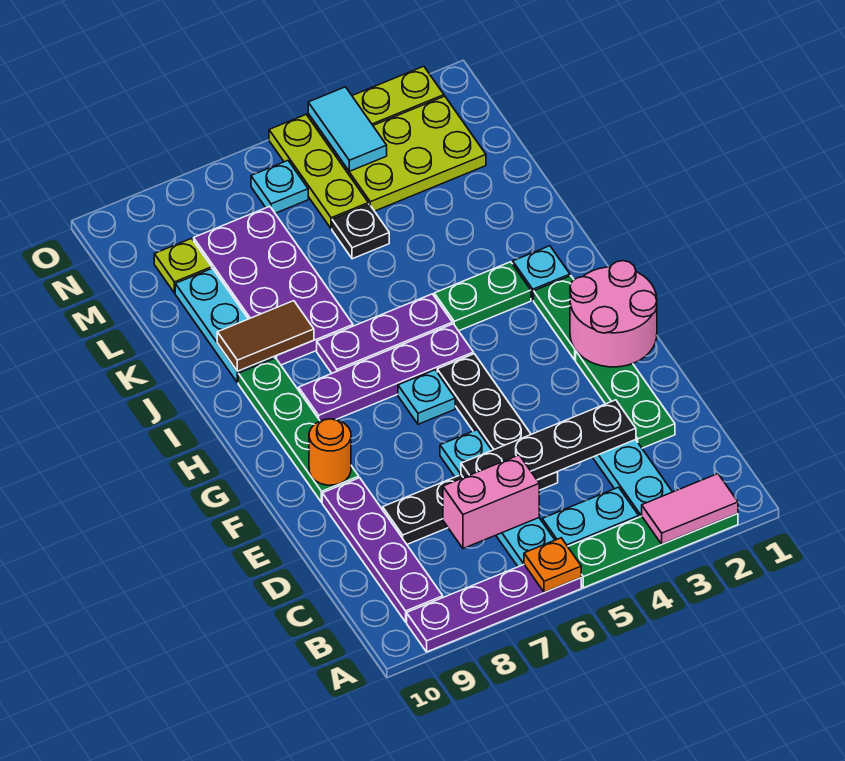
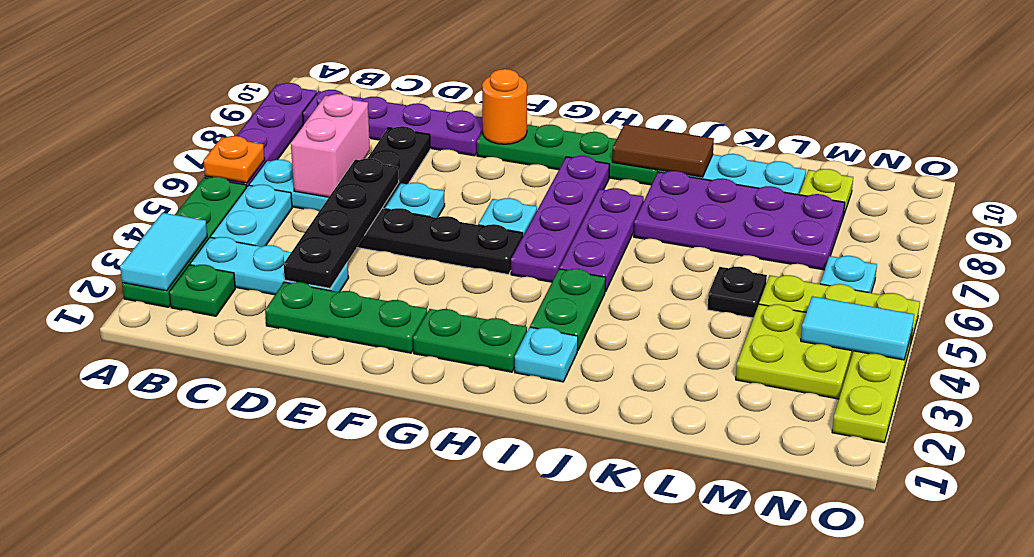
pink tile A2:A3 level 2 -> cyan tile A2:A3 level 2
none -> green plate B2 level 1
pink round brick F1:G2 level 2 -> none
brown tile J8:J9 level 2 -> brown tile I9:J9 level 2
lime plate M2:N4 level 1 -> lime plate M3:N4 level 1

